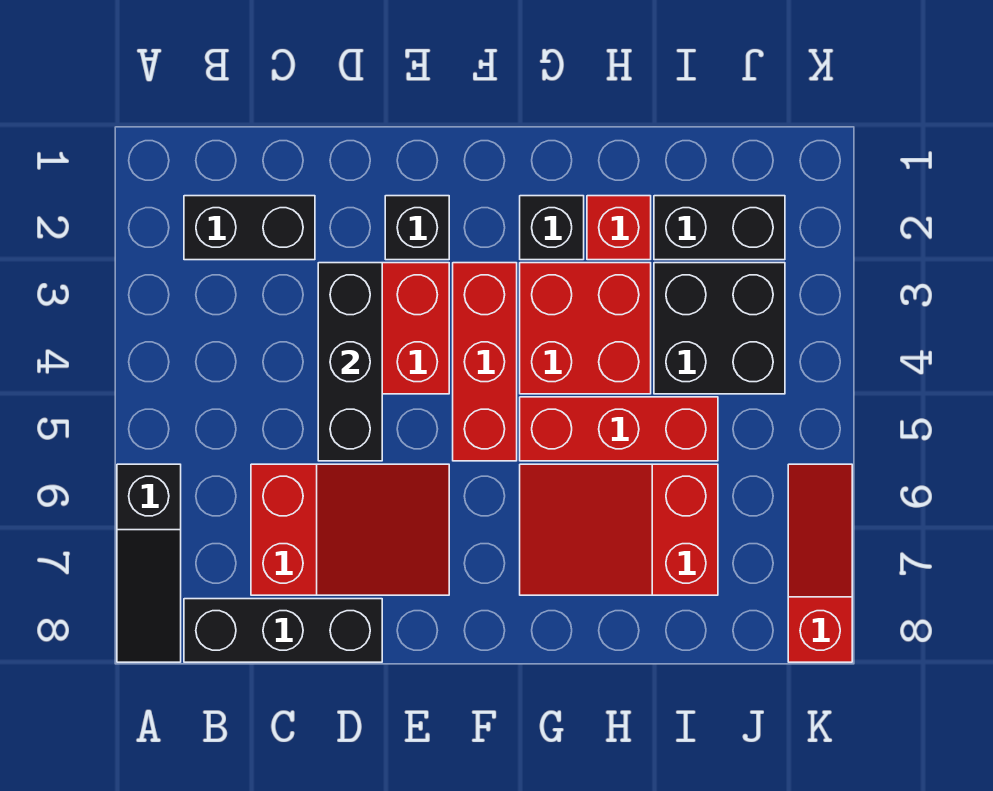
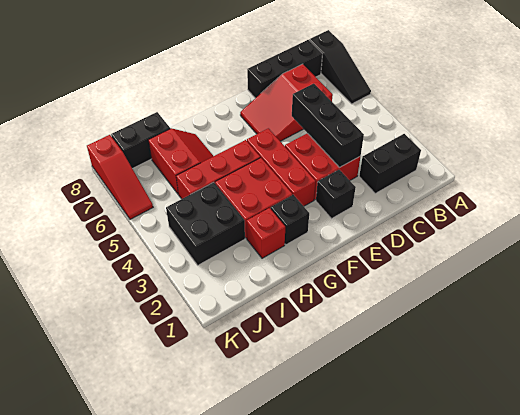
black slope A6:A8 level 1 top 6 -> black slope A6:A8 level 1 top 8
red slope G6:I7 level 1 top I -> red slope H6:I7 level 1 top I
black brick I2:J2 level 1 -> black brick I8:J8 level 1

